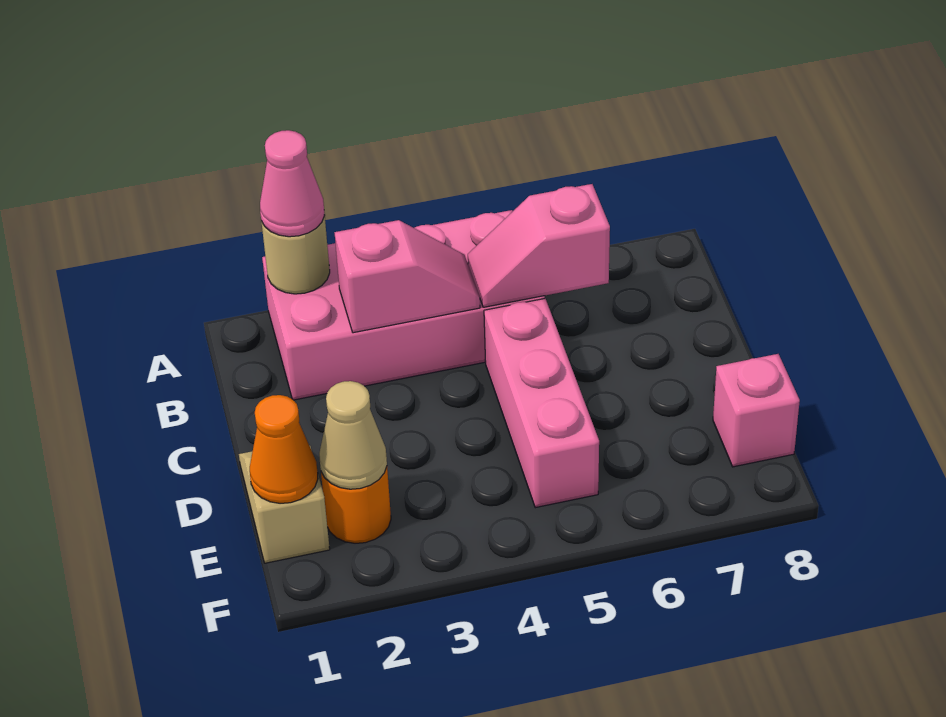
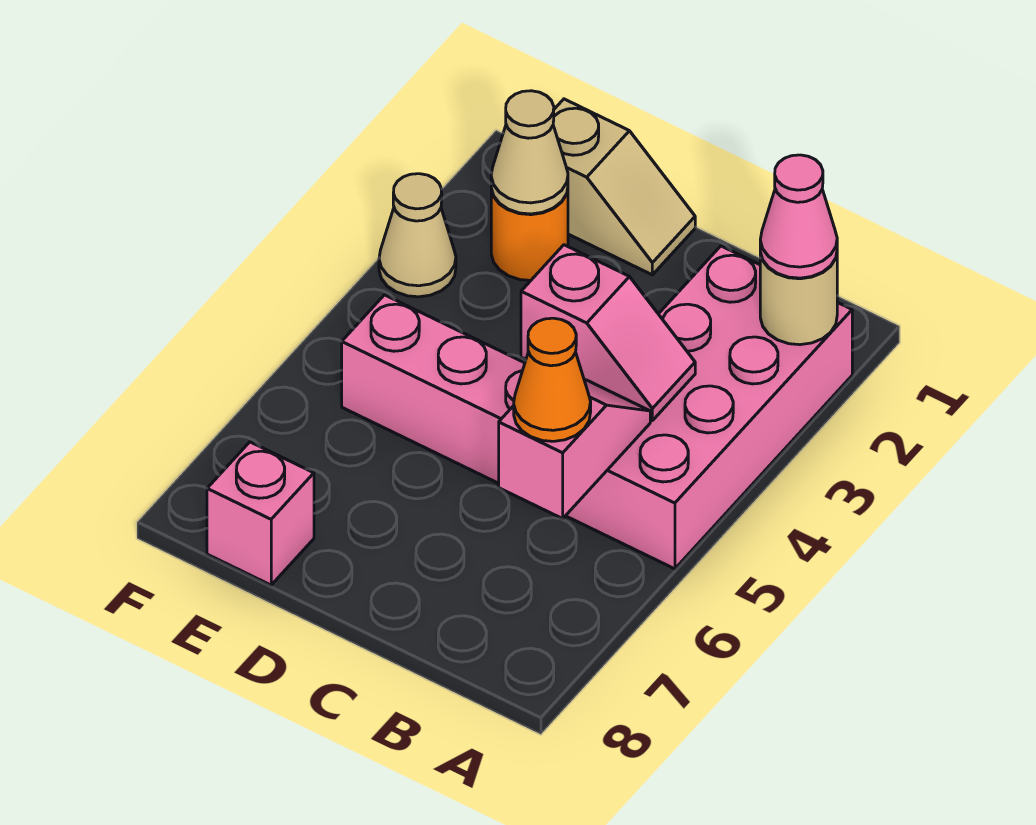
pink slope B3:B4 level 2 top 3 -> pink slope B4:C4 level 2 top C
orange cone E1 level 2 -> orange cone B6 level 3
none -> tan cone F3 level 1

